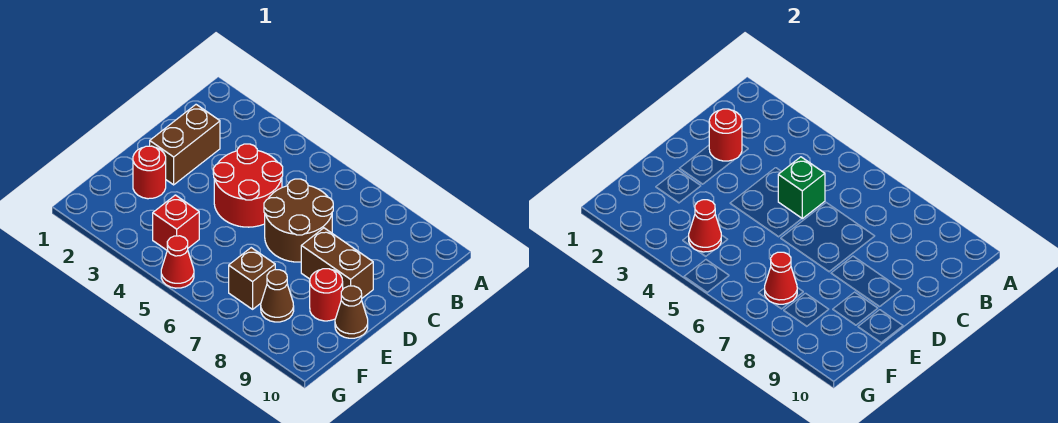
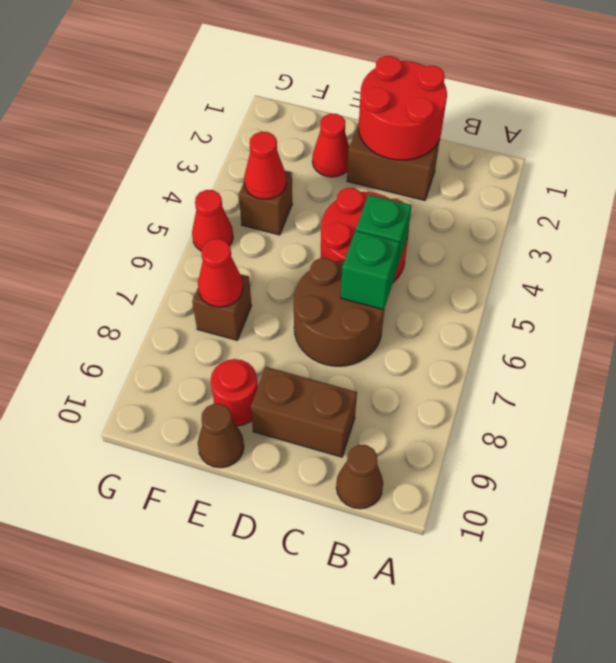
red round brick C2 level 2 -> red round brick C1:D2 level 2
none -> green brick C6 level 2
brown brick D8:D9 level 1 -> brown brick C9:D9 level 1
red round brick E2 level 1 -> red cone E2 level 1
red brick F4 level 1 -> brown brick F4 level 1
brown cone F8 level 1 -> brown cone B10 level 1

